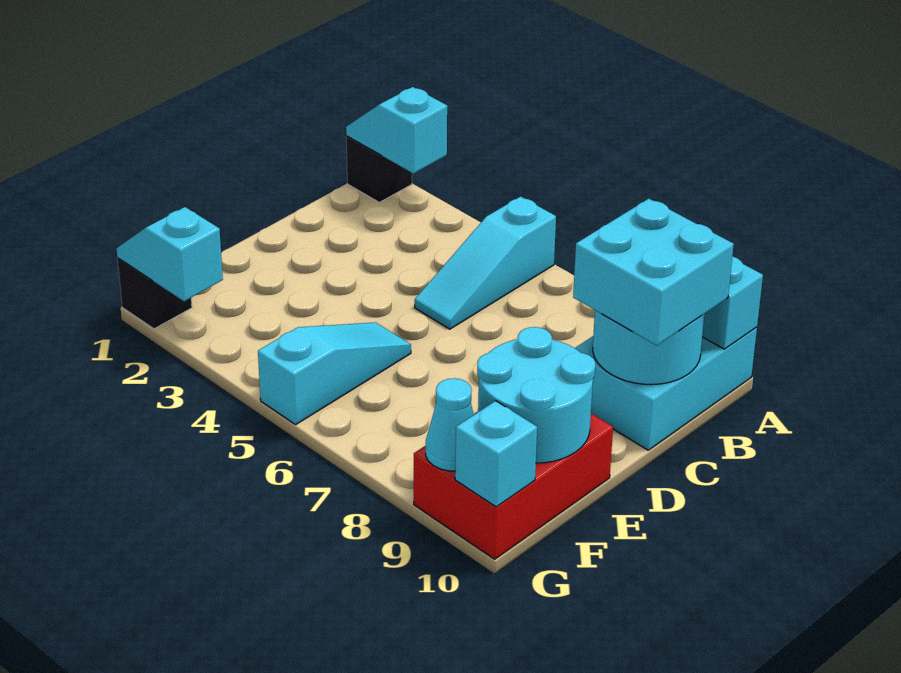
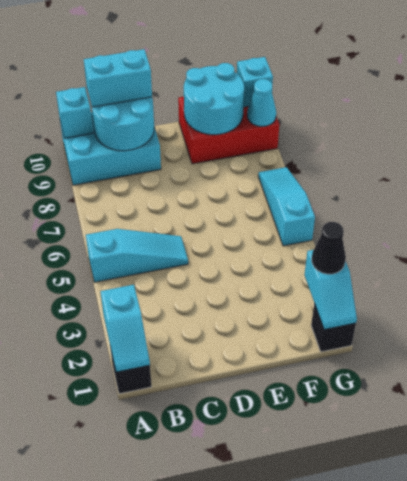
cyan brick B9:C10 level 3 -> cyan brick B10:C10 level 3
cyan slope E5:G5 level 1 top G -> cyan slope G5:G7 level 1 top 5
none -> black cone G2 level 3

